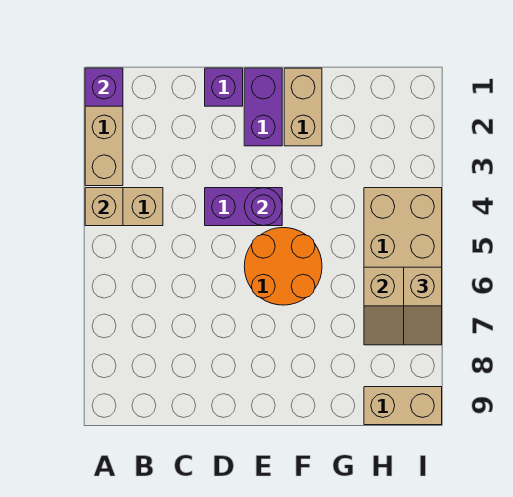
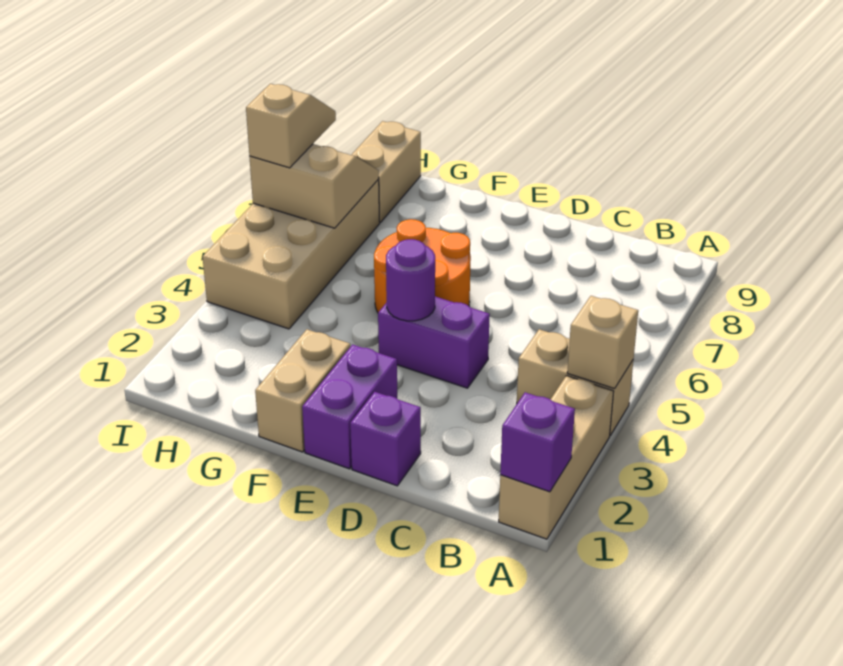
tan brick H9:I9 level 1 -> tan brick H8:H9 level 1

